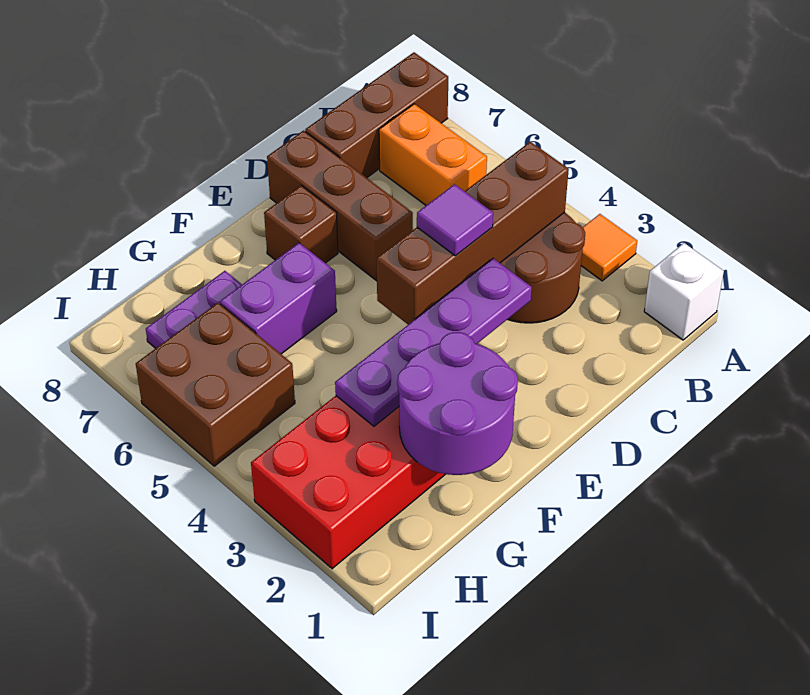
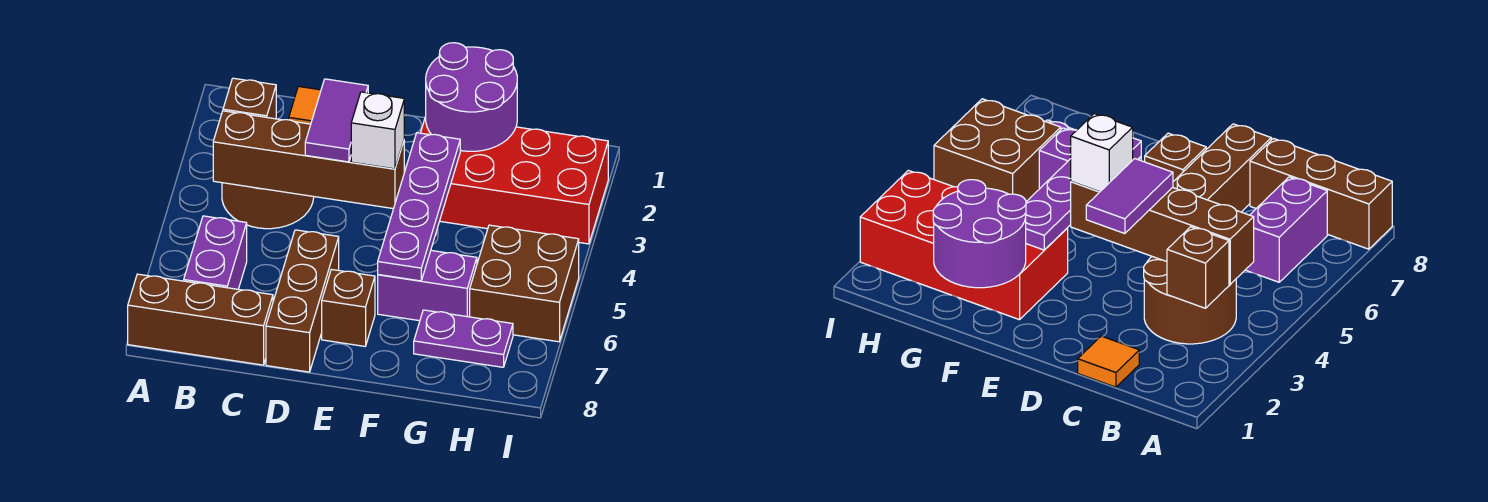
white brick A1 level 1 -> white brick E4 level 3
orange tile A3 level 1 -> orange tile C1 level 1
none -> brown brick B3 level 2
orange brick B6:B7 level 1 -> purple brick B6:B7 level 1
purple plate D3:G3 level 2 -> purple plate F3:F6 level 2
purple tile D4 level 3 -> purple tile D3:D4 level 3

